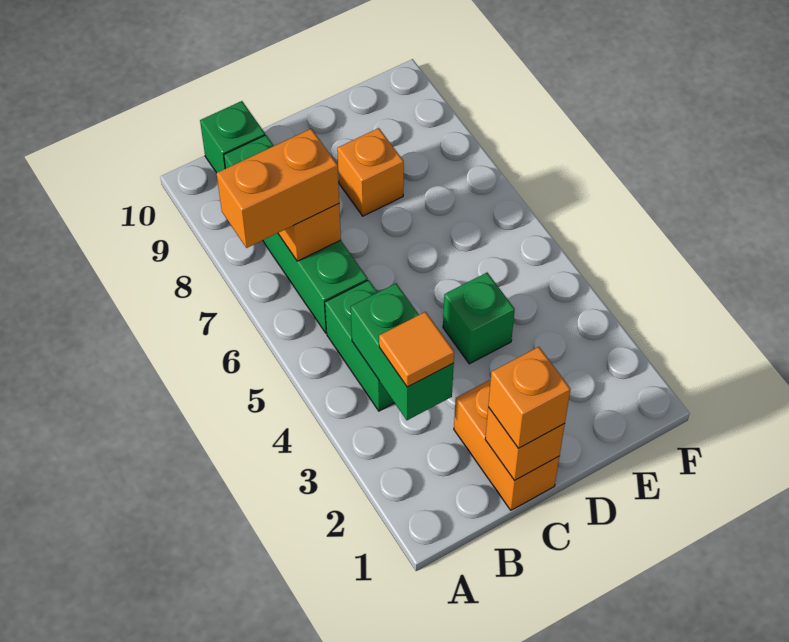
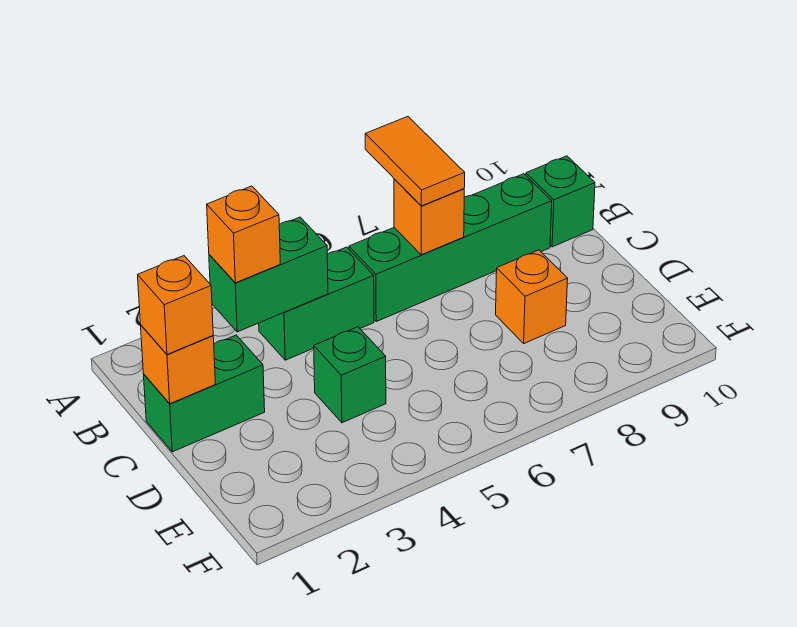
orange brick A7:B7 level 3 -> orange tile A7:B7 level 3
orange tile B3 level 3 -> orange brick B3 level 3
orange brick C1:C2 level 1 -> green brick C1:C2 level 1

